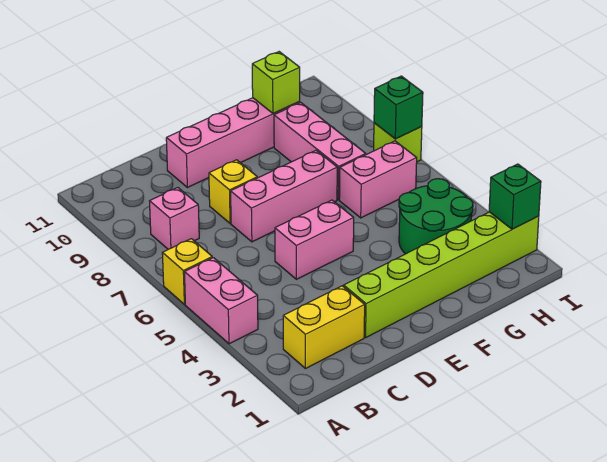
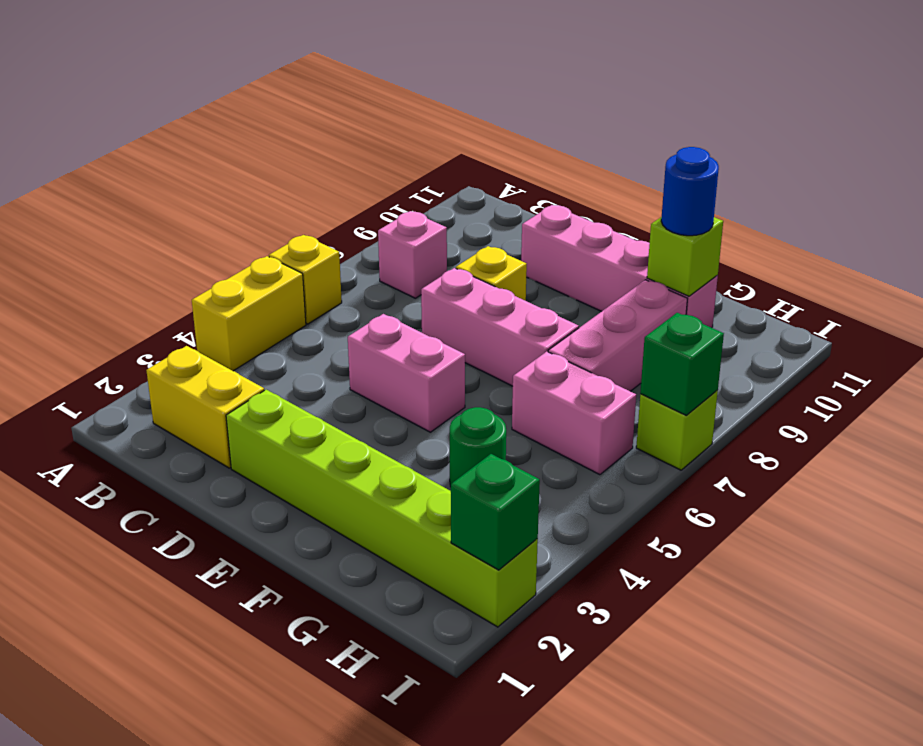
pink brick A4:A5 level 1 -> yellow brick A4:A5 level 1
green round brick G3:H4 level 1 -> green round brick G4 level 1
none -> blue round brick G10 level 3

